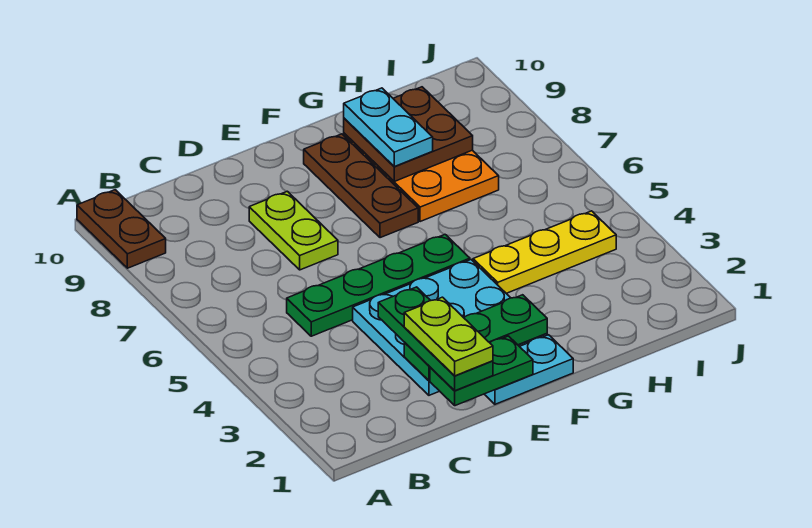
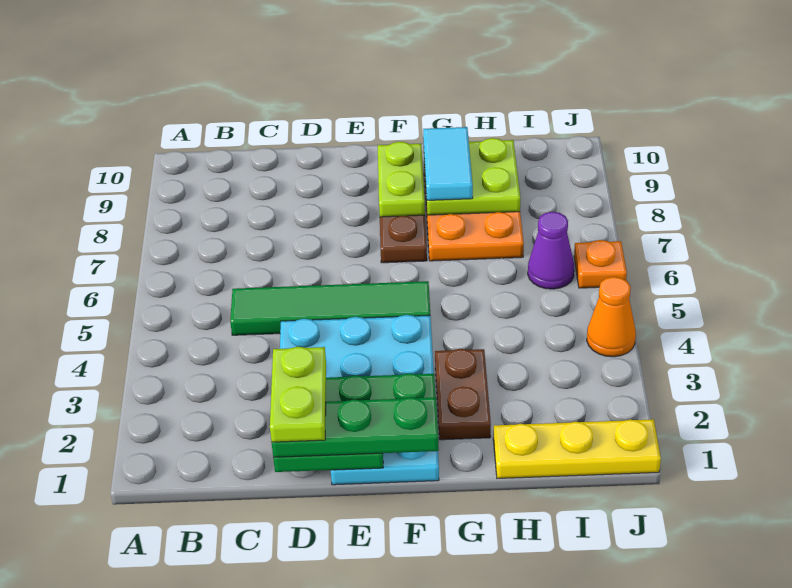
brown plate A9:A10 level 1 -> brown plate G2:G3 level 1
green plate C5:F5 level 1 -> green tile C5:F5 level 1
green plate D1:D3 level 3 -> green plate D1:F1 level 3
lime plate D7:D8 level 1 -> lime plate F8:F9 level 2
yellow plate G4:I4 level 1 -> yellow plate H1:J1 level 1
brown plate G8:H9 level 2 -> lime plate G8:H9 level 2
cyan plate G8:G9 level 3 -> cyan tile G8:G9 level 3
none -> purple cone I6 level 1
none -> orange cone J4 level 1
none -> orange plate J6 level 1

